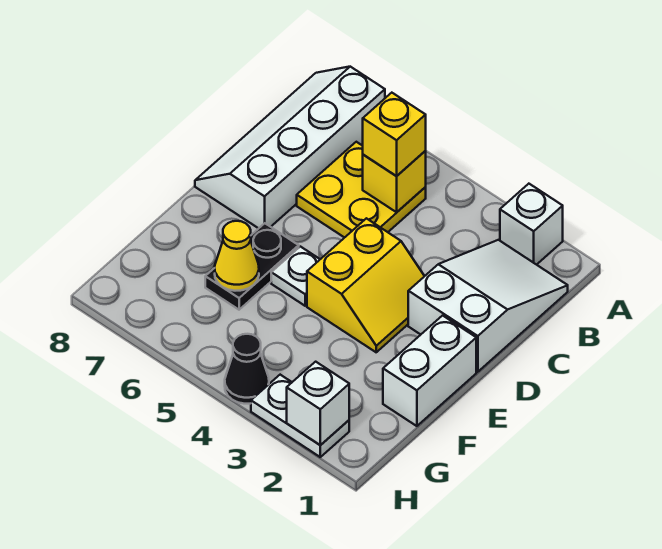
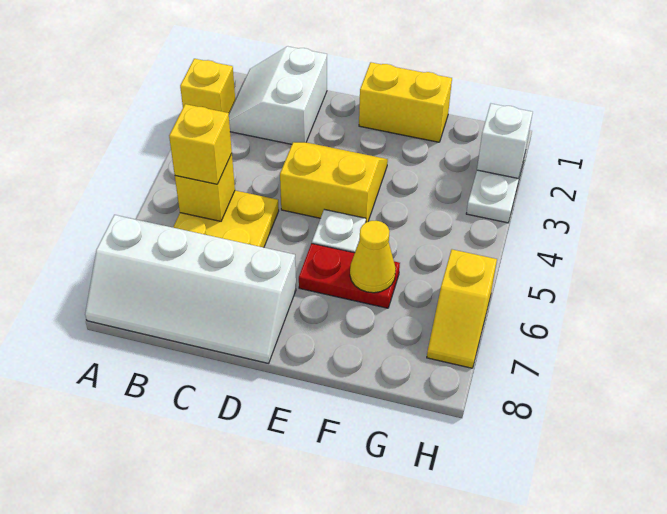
white brick A2 level 1 -> yellow brick A2 level 1
white slope B1:D2 level 1 top D -> white slope B1:C2 level 1 top C
white brick E1:F1 level 1 -> yellow brick E1:F1 level 1
black plate E6:F6 level 1 -> red plate E6:F6 level 1
black cone H4 level 1 -> none
none -> yellow slope H6:H7 level 1 top 6

